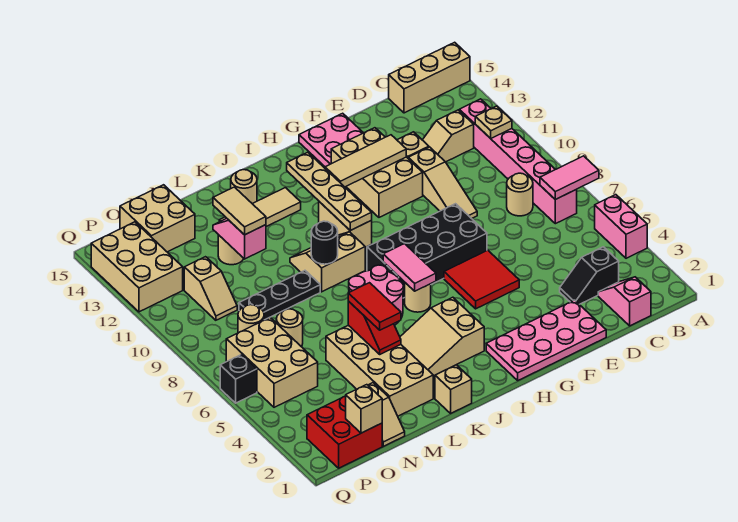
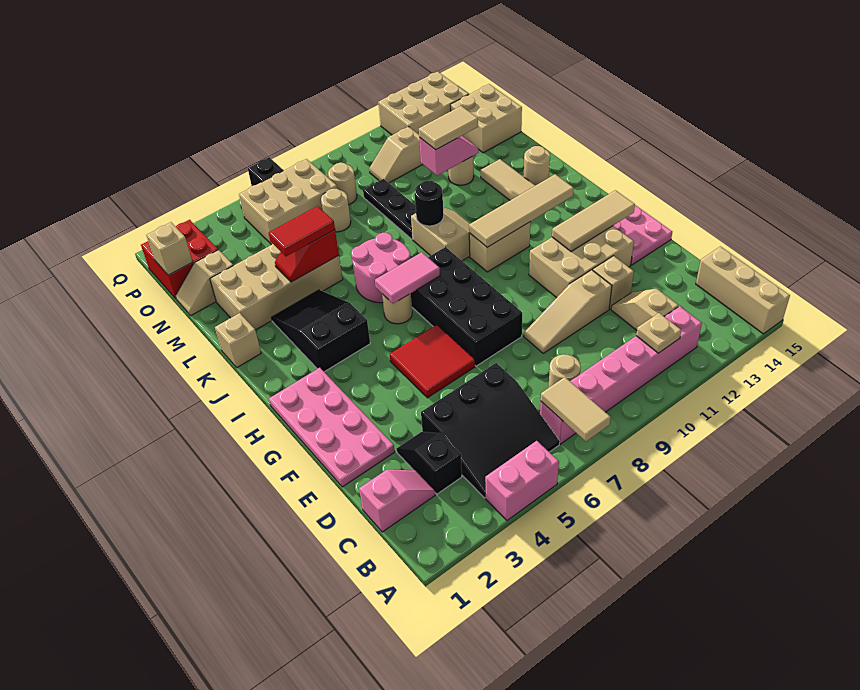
pink tile A7:B7 level 2 -> tan tile A7:B7 level 2
none -> black slope B4:D6 level 1 top D
tan tile F12:H12 level 2 -> tan tile G12:G14 level 2
tan slope I3:K4 level 1 top I -> black slope I3:K4 level 1 top I
tan plate I10:I13 level 2 -> tan tile I10:I13 level 2

